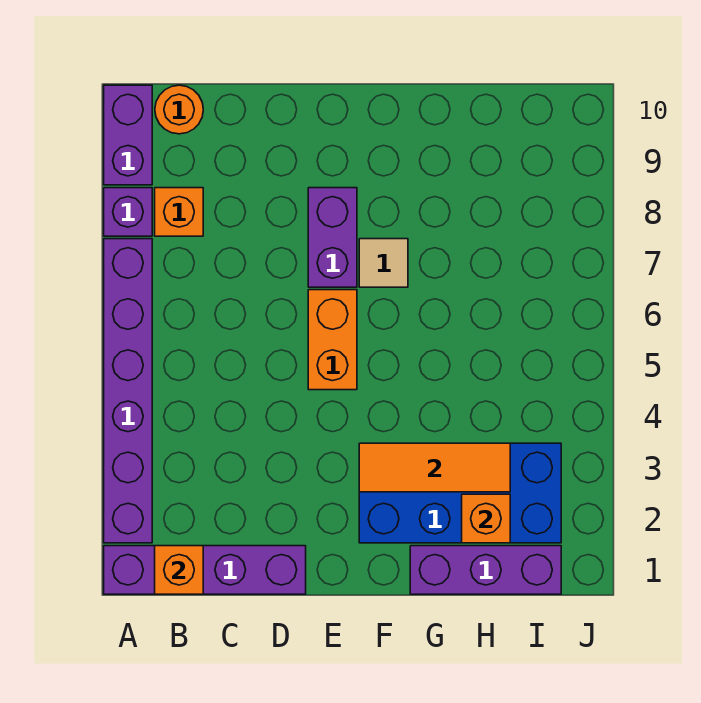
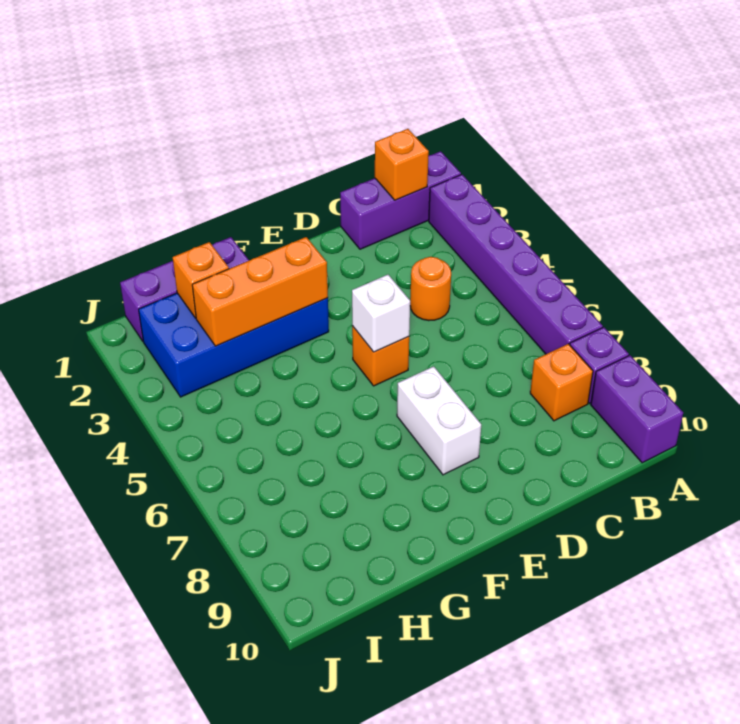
purple brick A1:D1 level 1 -> purple brick A1:C1 level 1
orange round brick B10 level 1 -> orange round brick C4 level 1
orange brick E5:E6 level 1 -> orange brick E5 level 1
none -> white brick E5 level 2
purple brick E7:E8 level 1 -> white brick E7:E8 level 1
orange tile F3:H3 level 2 -> orange brick F3:H3 level 2
tan tile F7 level 1 -> none

